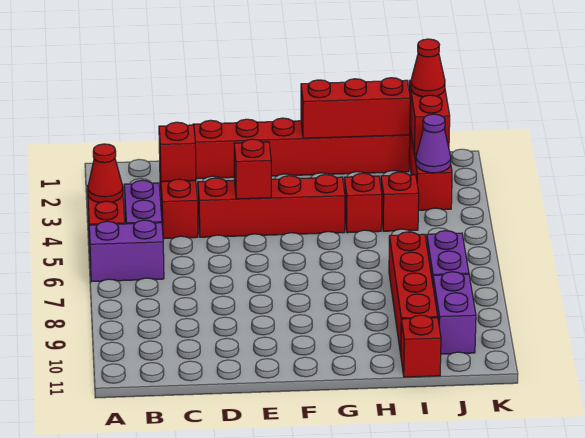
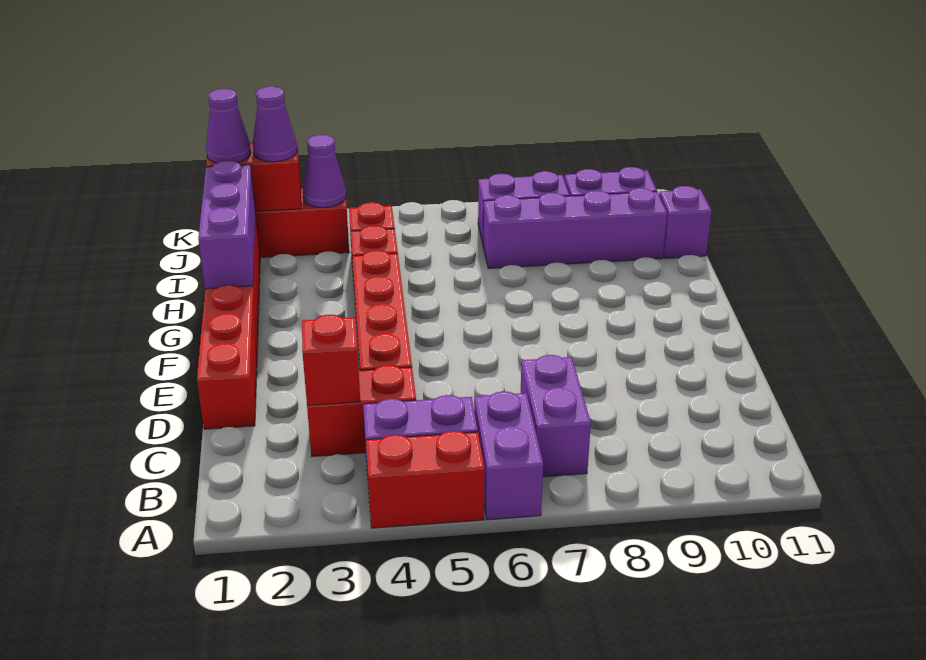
red cone A4 level 2 -> none
none -> purple brick B7:C7 level 1
red brick E4 level 2 -> none
red brick G1:I1 level 2 -> purple brick G1:I1 level 2
red brick I7:I10 level 1 -> purple brick I7:I10 level 1
red brick I11 level 1 -> purple brick I11 level 1
red cone J1 level 3 -> purple cone J1 level 3
none -> purple cone J2 level 3

